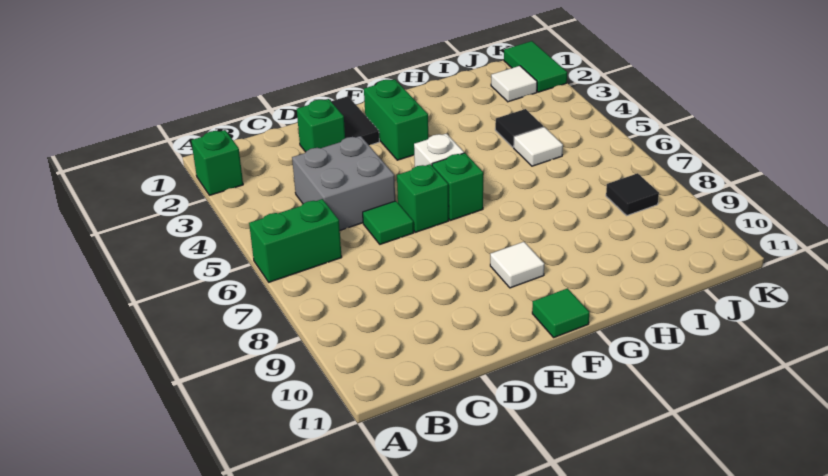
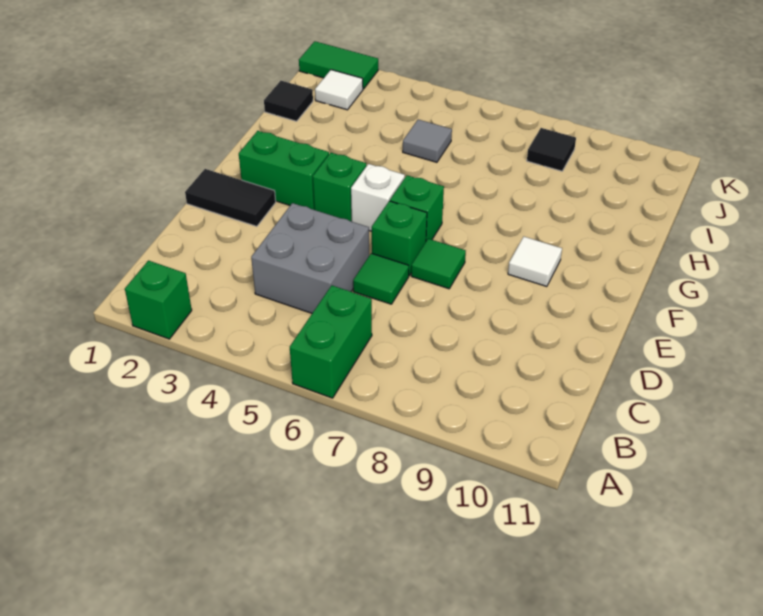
green brick D2 level 1 -> green brick F4 level 1
green tile F11 level 1 -> green tile E7 level 1
black tile I4 level 1 -> black tile I1 level 1
white tile I5 level 1 -> grey tile I5 level 1

